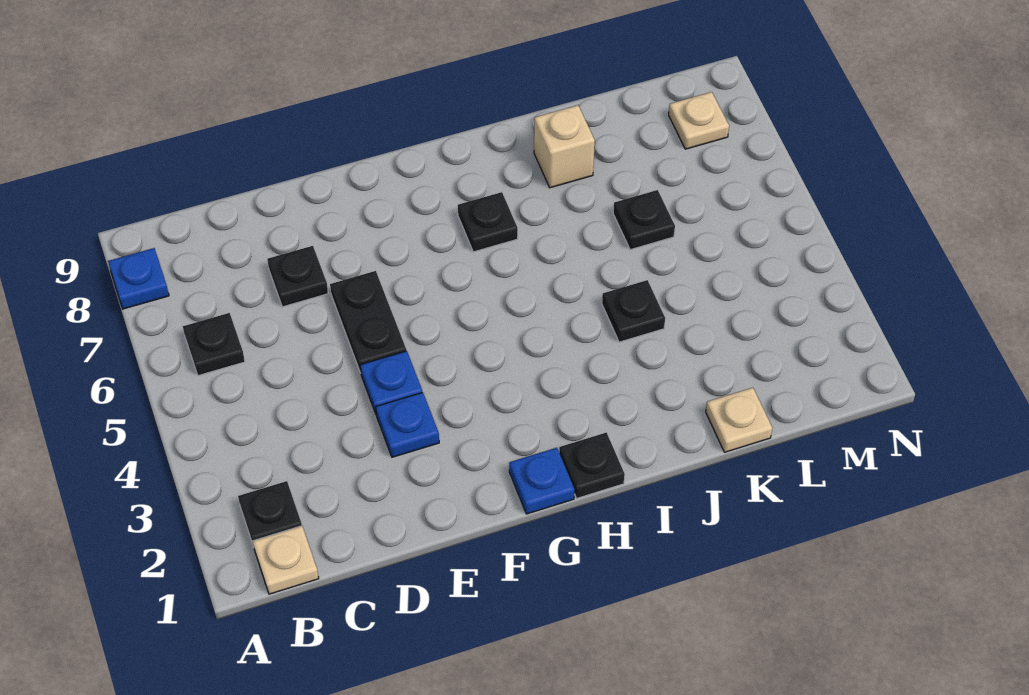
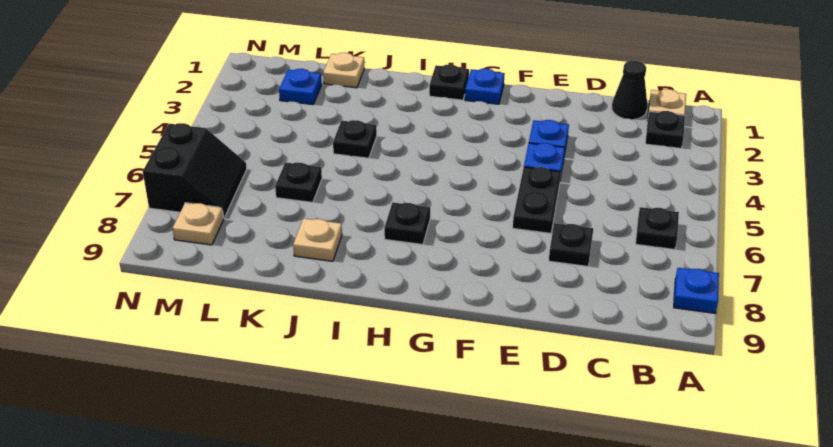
none -> black cone C1 level 1
tan brick J8 level 1 -> tan plate J8 level 1
none -> blue plate L2 level 1
none -> black slope M6:N7 level 1 top N

